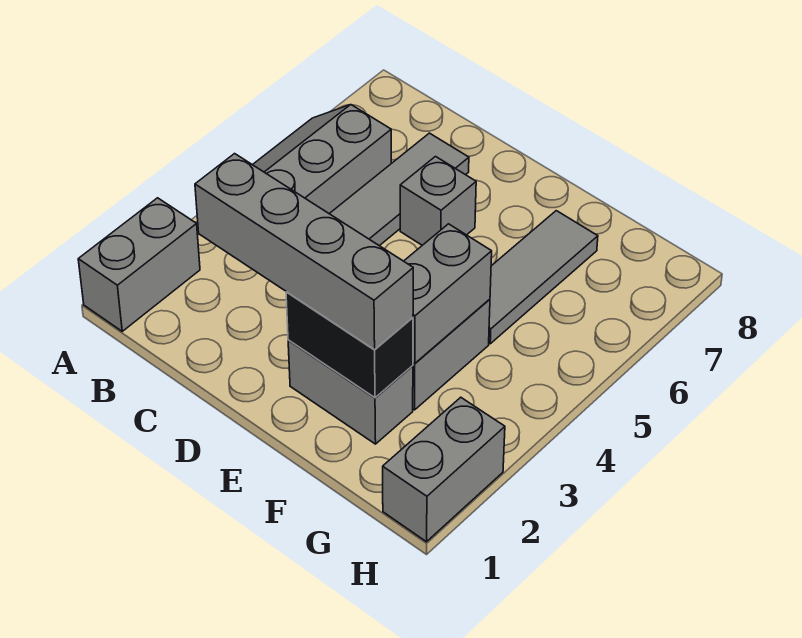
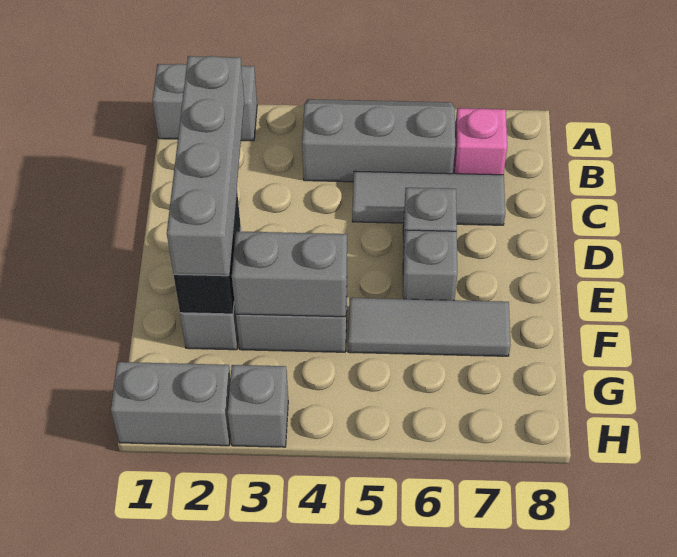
none -> pink brick B7 level 1
none -> grey brick E6 level 1
none -> grey brick H3 level 1

